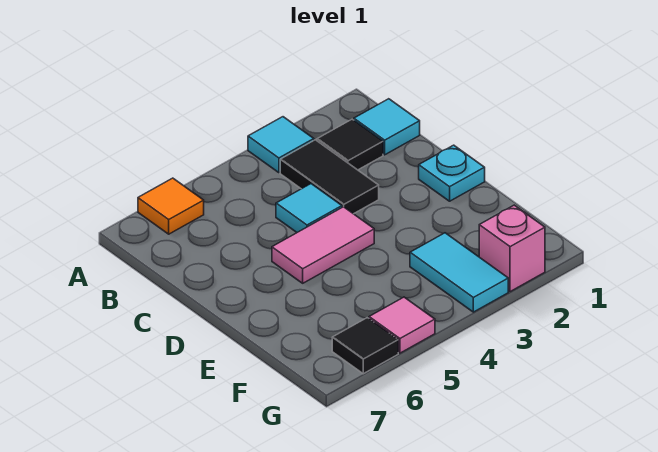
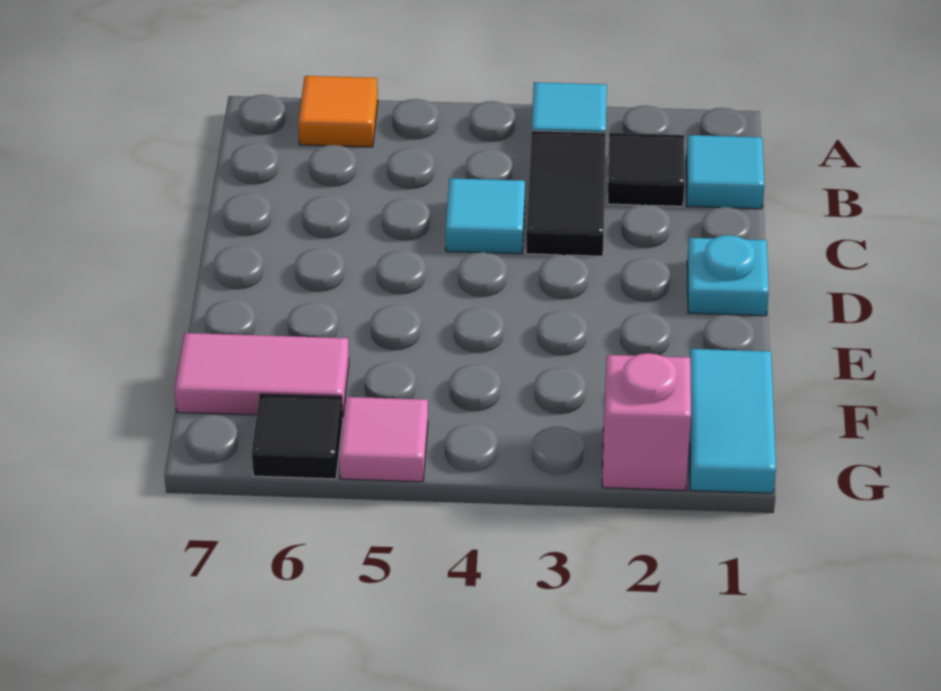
pink tile D4:D5 level 1 -> pink tile F6:F7 level 1
cyan tile F3:G3 level 1 -> cyan tile F1:G1 level 1

